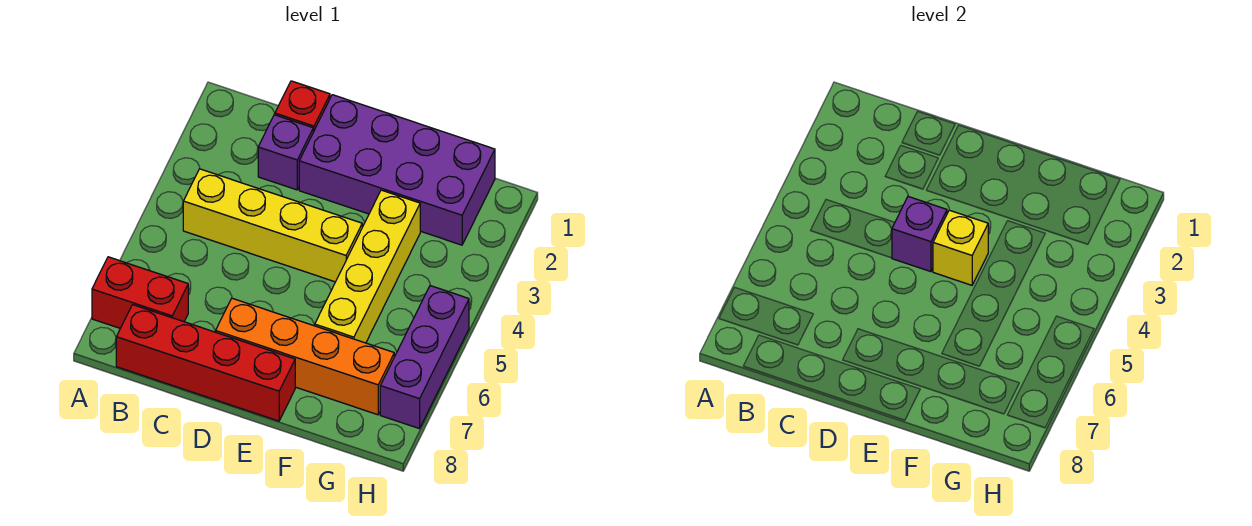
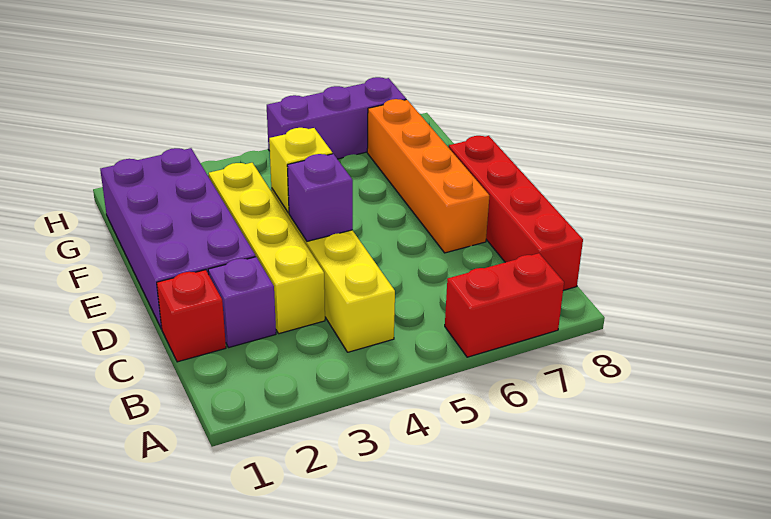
red brick A7:B7 level 1 -> red brick A6:A7 level 1
yellow brick F3:F6 level 1 -> yellow brick C3:F3 level 1

